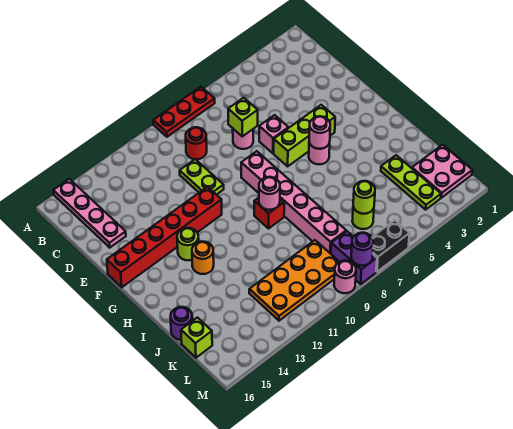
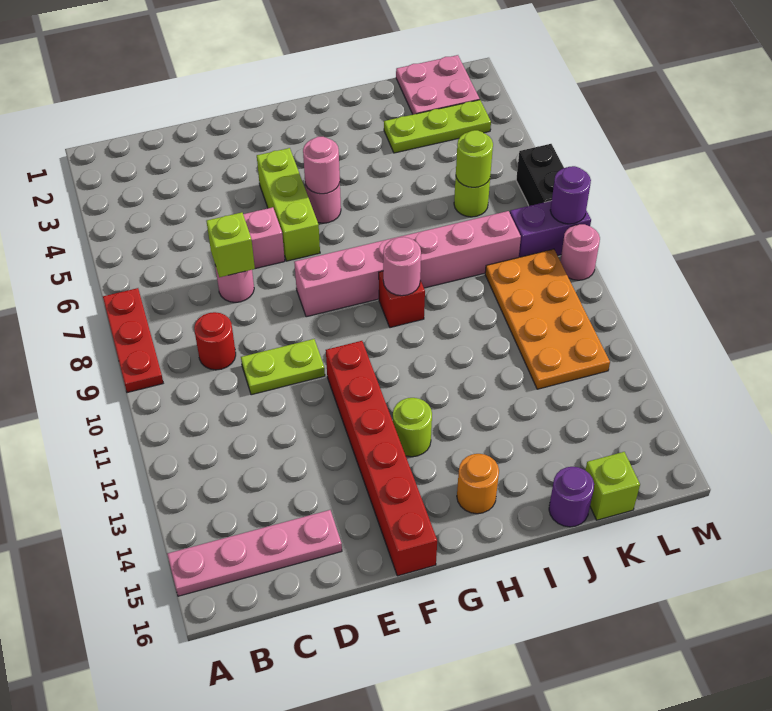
orange round brick H13 level 1 -> orange round brick H15 level 1

